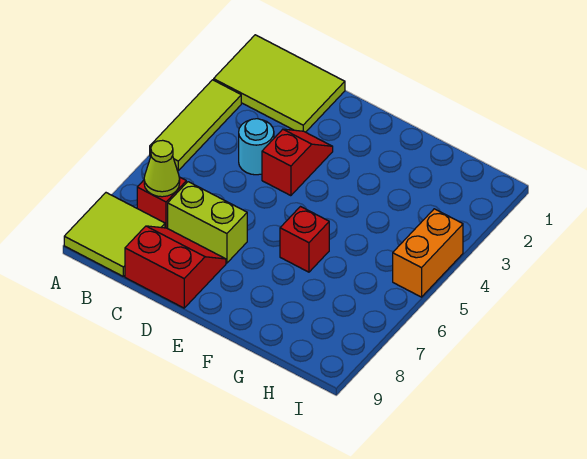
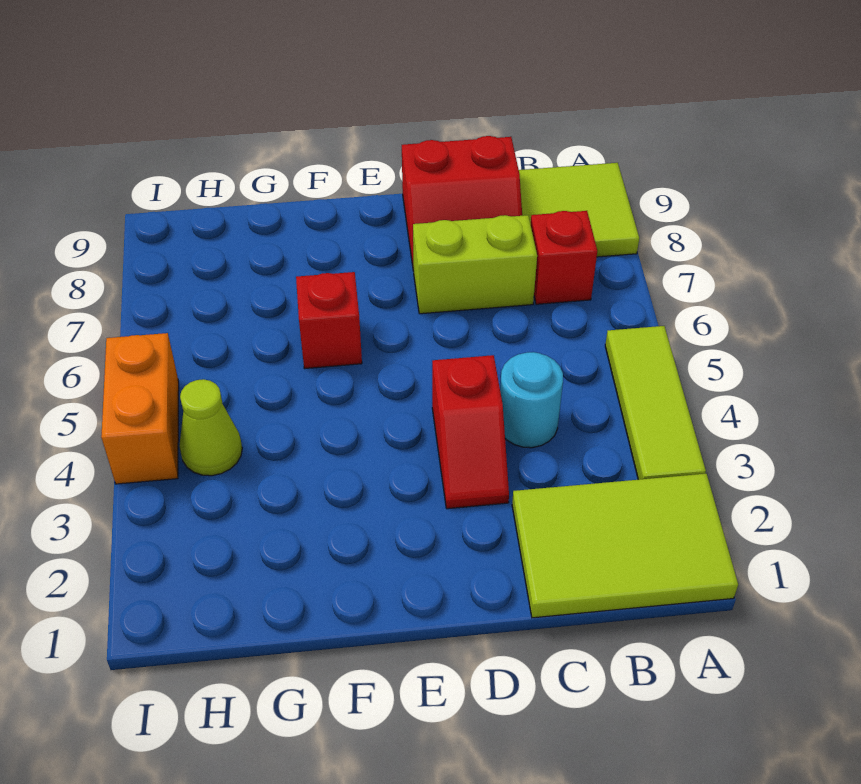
lime cone B7 level 2 -> lime cone H4 level 1

